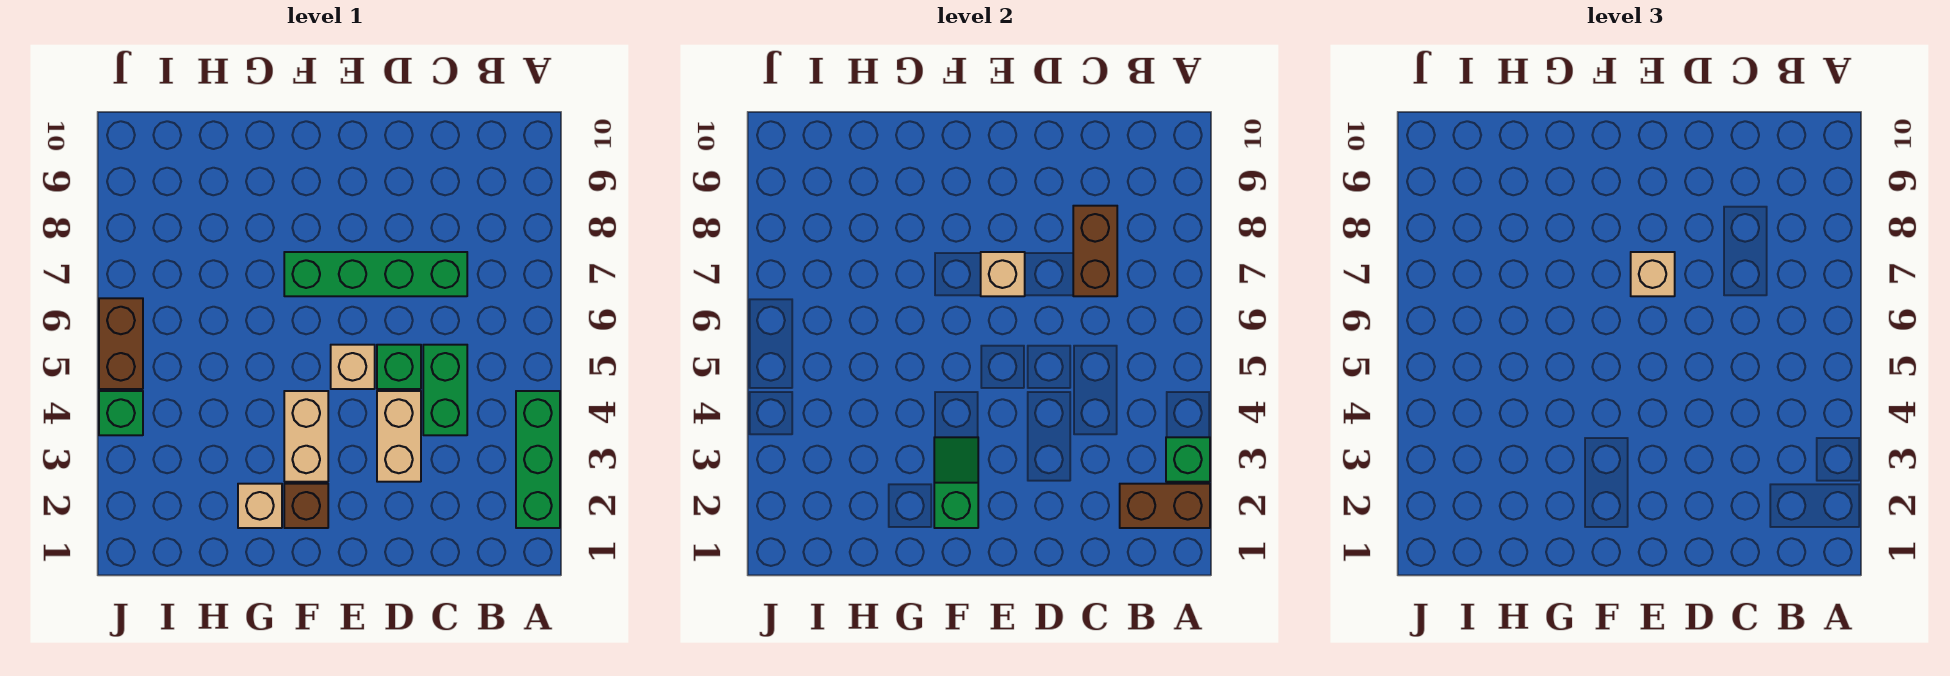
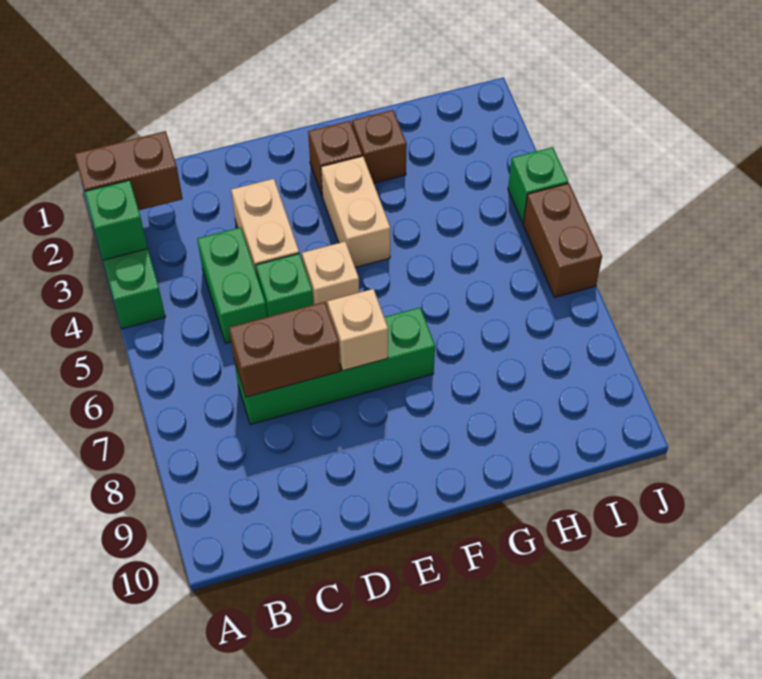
brown brick C7:C8 level 2 -> brown brick C7:D7 level 2
tan brick E7 level 3 -> none
green slope F2:F3 level 2 top 2 -> none
tan brick G2 level 1 -> brown brick G2 level 1

